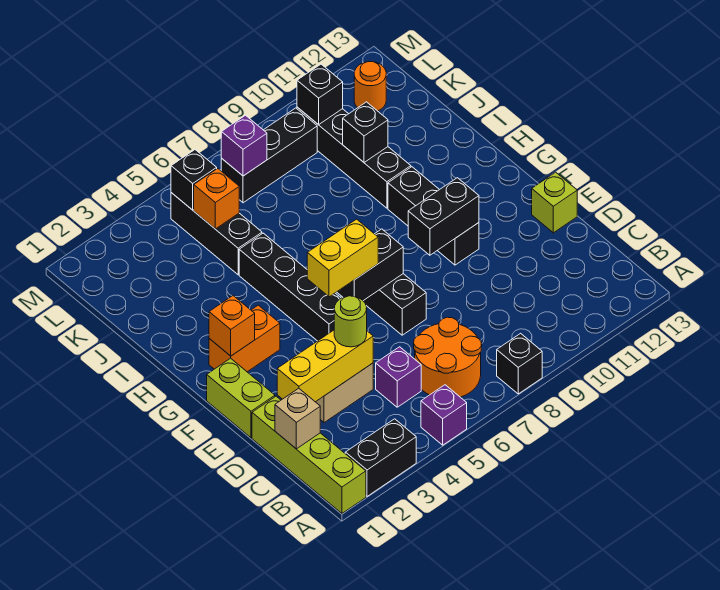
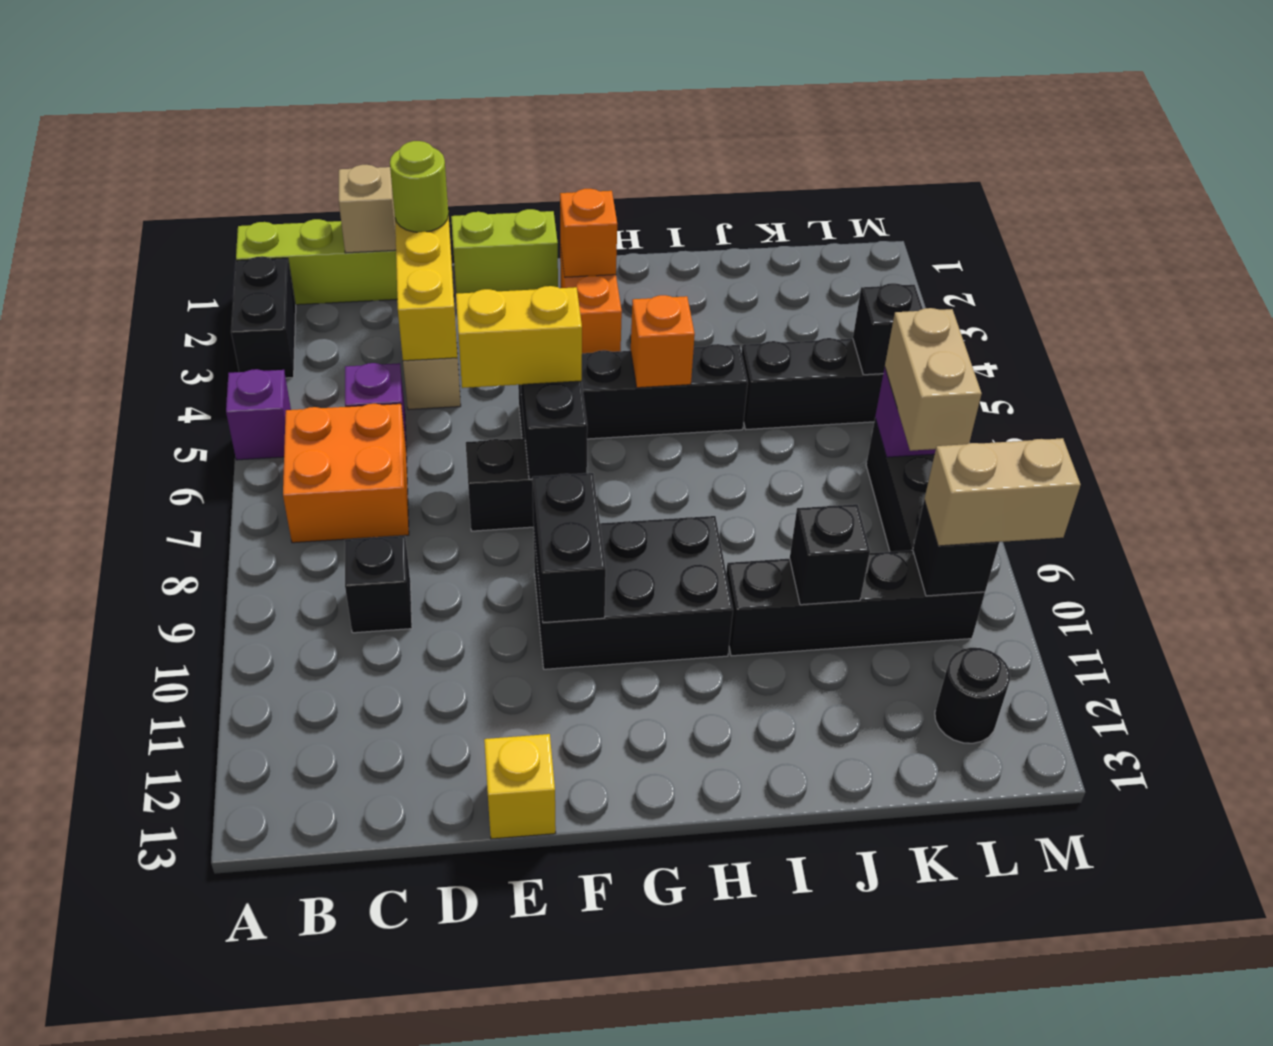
black brick A8 level 1 -> black brick C9 level 1
orange round brick B6:C7 level 1 -> orange brick B6:C7 level 1
lime round brick D4 level 3 -> lime round brick D2 level 3
lime brick E13 level 1 -> yellow brick E13 level 1
yellow brick F5:F6 level 3 -> yellow brick E6:F6 level 3
black brick F10:H10 level 1 -> black brick F9:H10 level 1
orange brick K5 level 2 -> orange brick H5 level 2
none -> tan brick L7:L8 level 3
none -> tan brick L10:M10 level 3
orange round brick L12 level 1 -> black round brick L12 level 1

